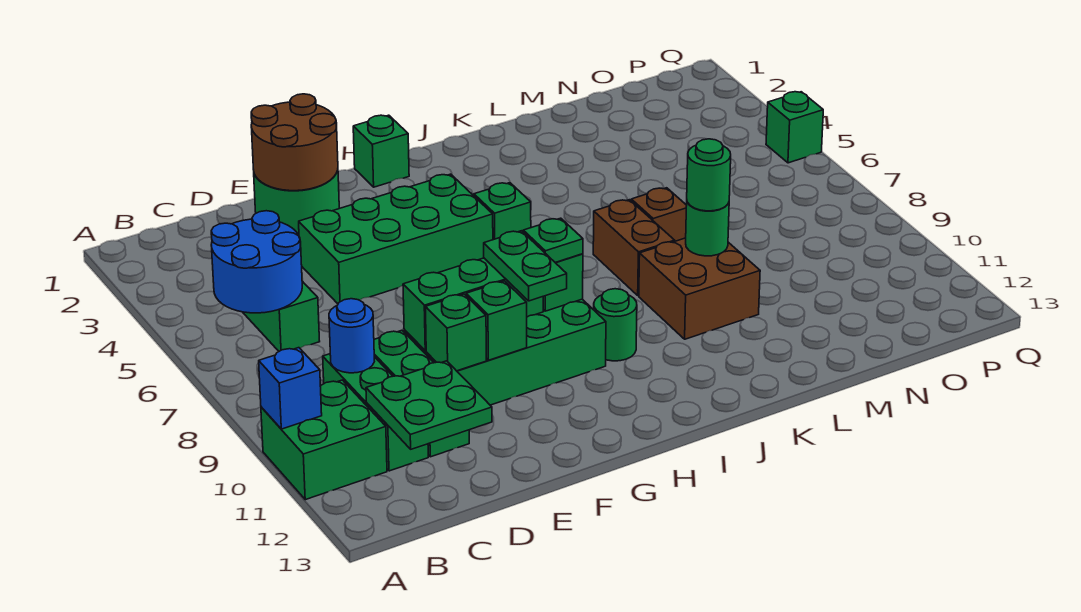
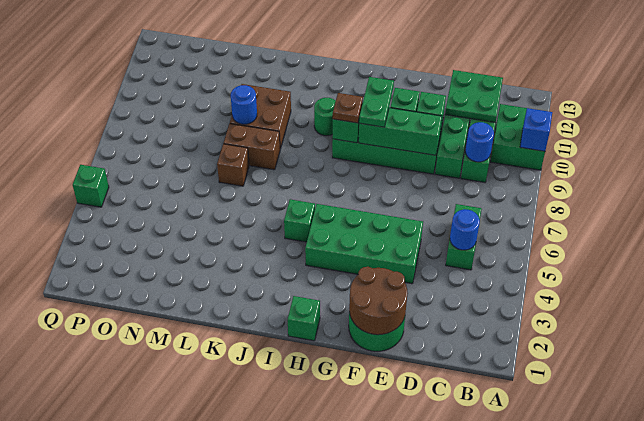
blue round brick B5:C6 level 2 -> blue round brick C5 level 2
green plate H9 level 3 -> brown plate H9 level 3
brown brick K7:K8 level 1 -> brown brick K8:L8 level 1
green round brick L9 level 2 -> blue round brick L9 level 2
green round brick L9 level 3 -> none

